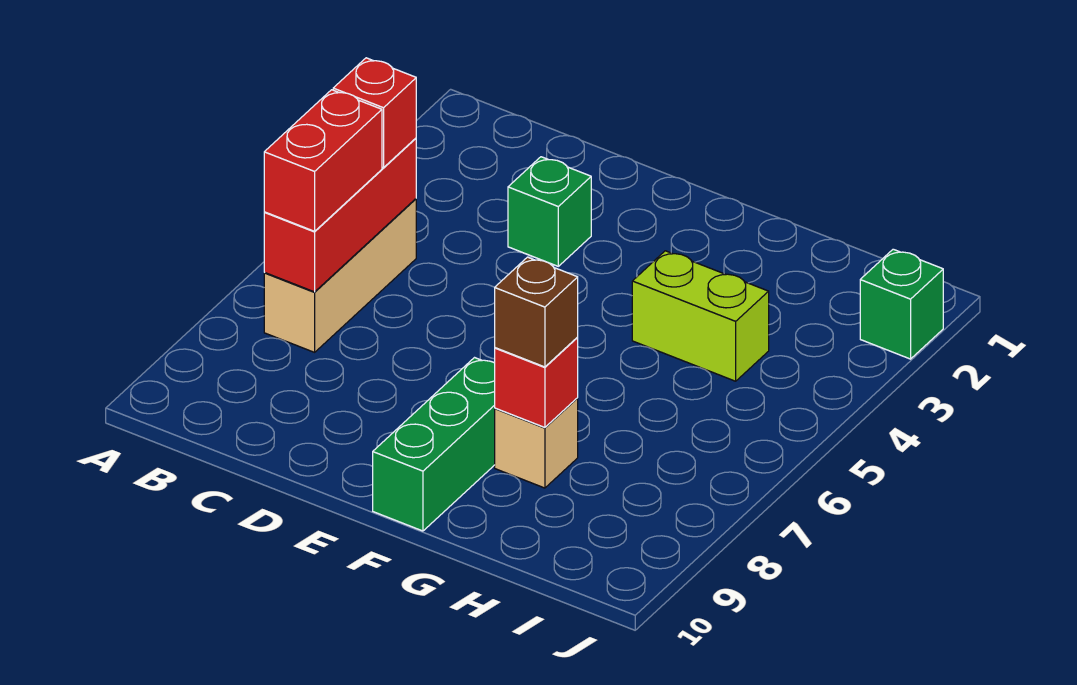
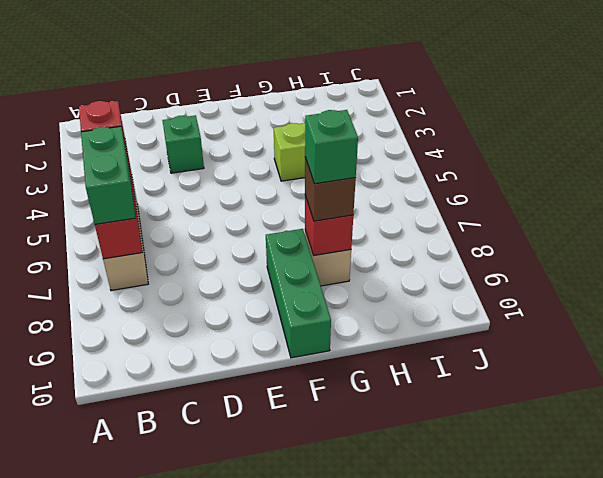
red brick B6:B7 level 3 -> green brick B6:B7 level 3
green brick J2 level 1 -> green brick G8 level 4

